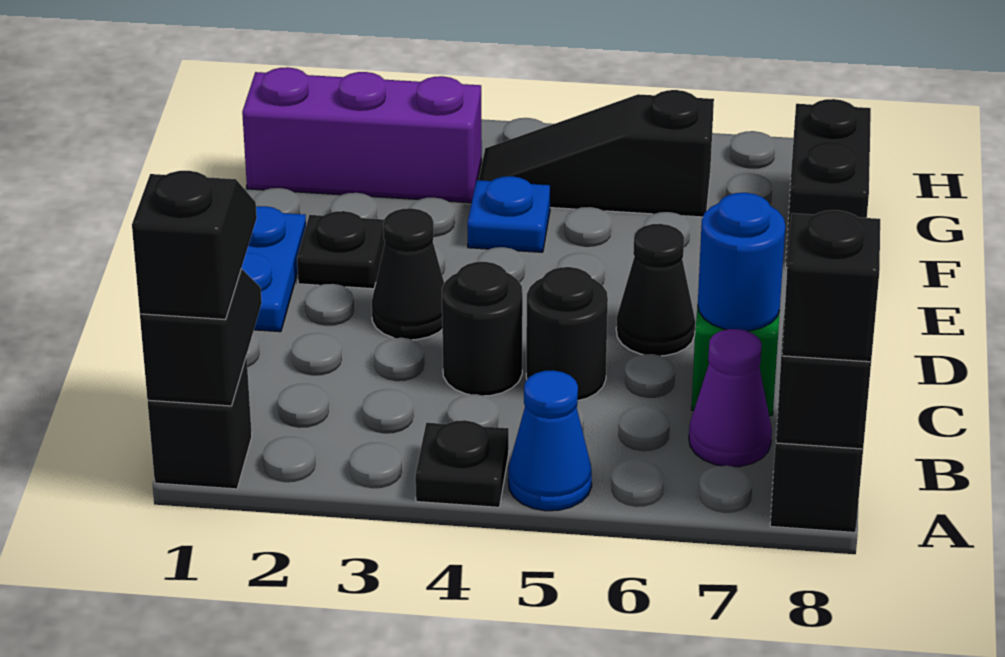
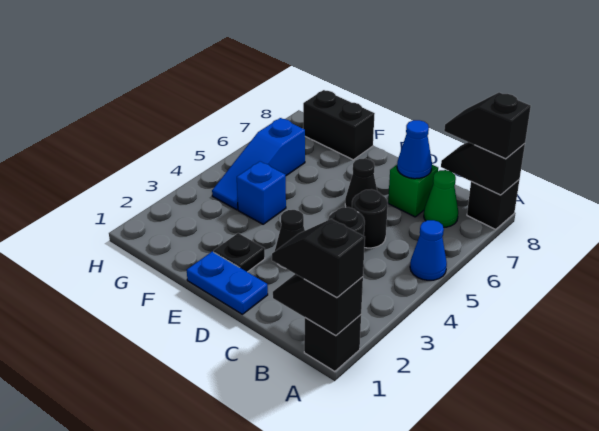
black plate A4 level 1 -> none
purple cone B7 level 1 -> green cone B7 level 1
blue round brick C7 level 2 -> blue cone C7 level 2
blue plate F4 level 1 -> blue brick F4 level 1
purple brick G1:G3 level 1 -> none
black slope G4:G6 level 1 top 6 -> blue slope G4:G6 level 1 top 6

